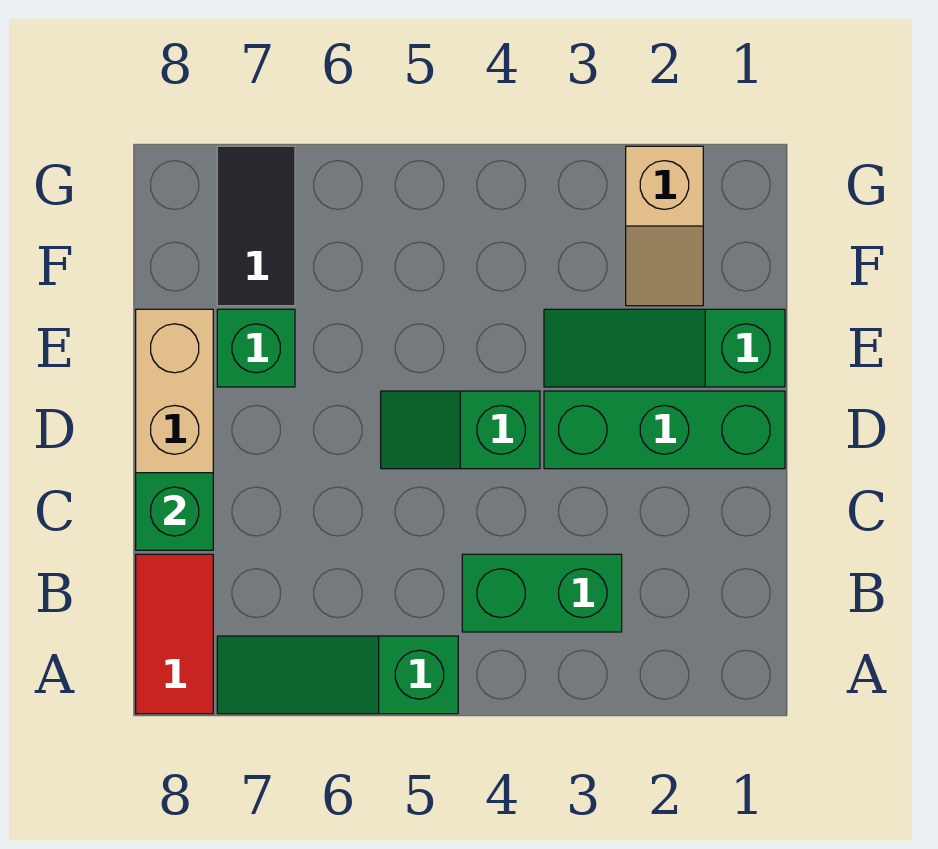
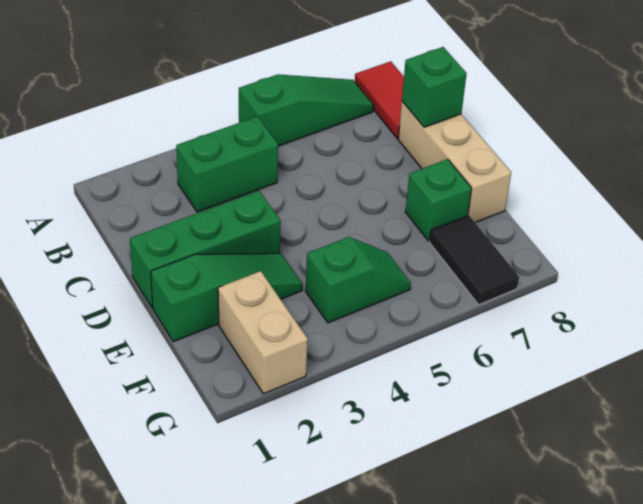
green slope D4:D5 level 1 top 4 -> green slope F4:F5 level 1 top 4
tan slope F2:G2 level 1 top G -> tan brick F2:G2 level 1

